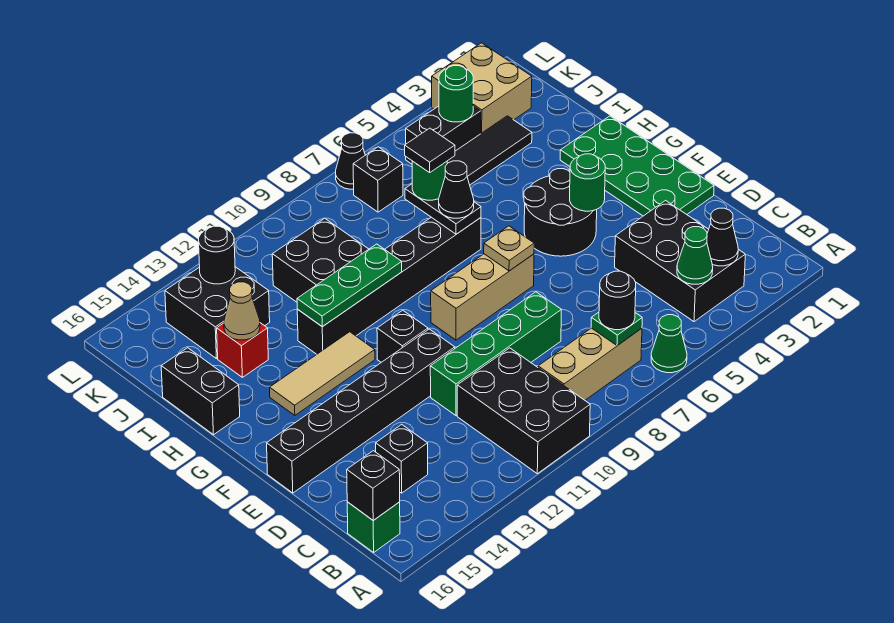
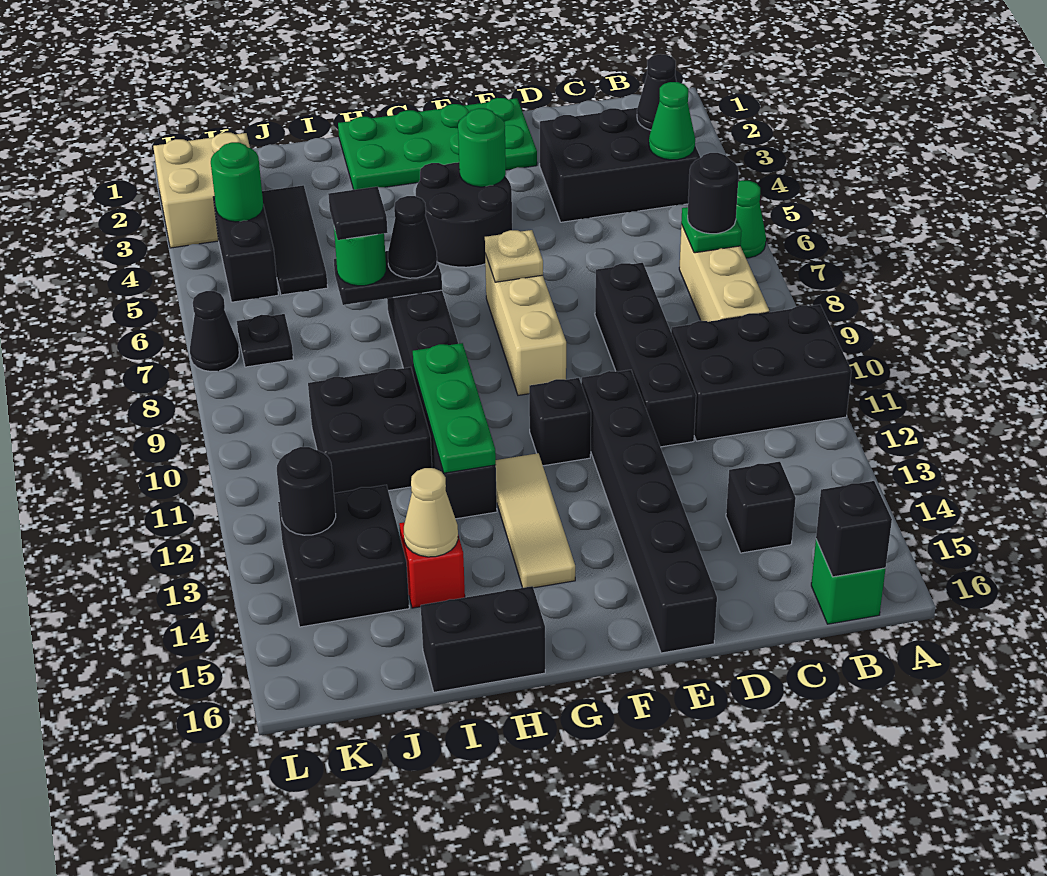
green brick D8:D11 level 1 -> black brick D8:D11 level 1
black brick K7 level 1 -> black plate K7 level 1

